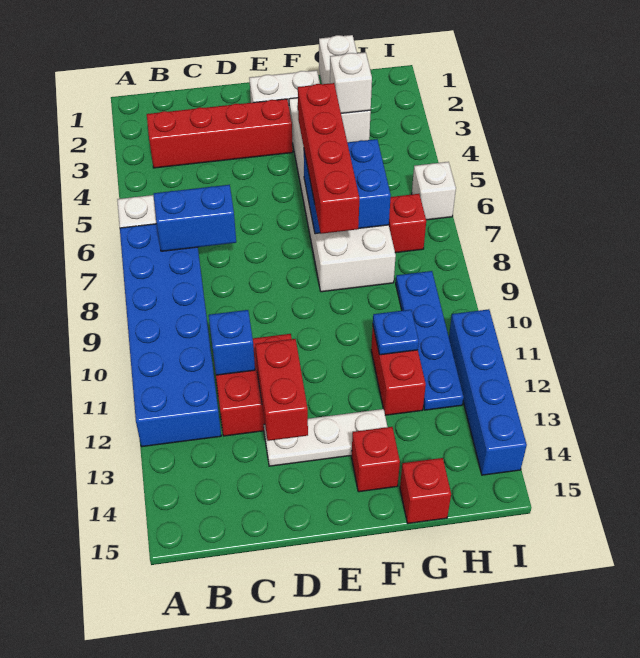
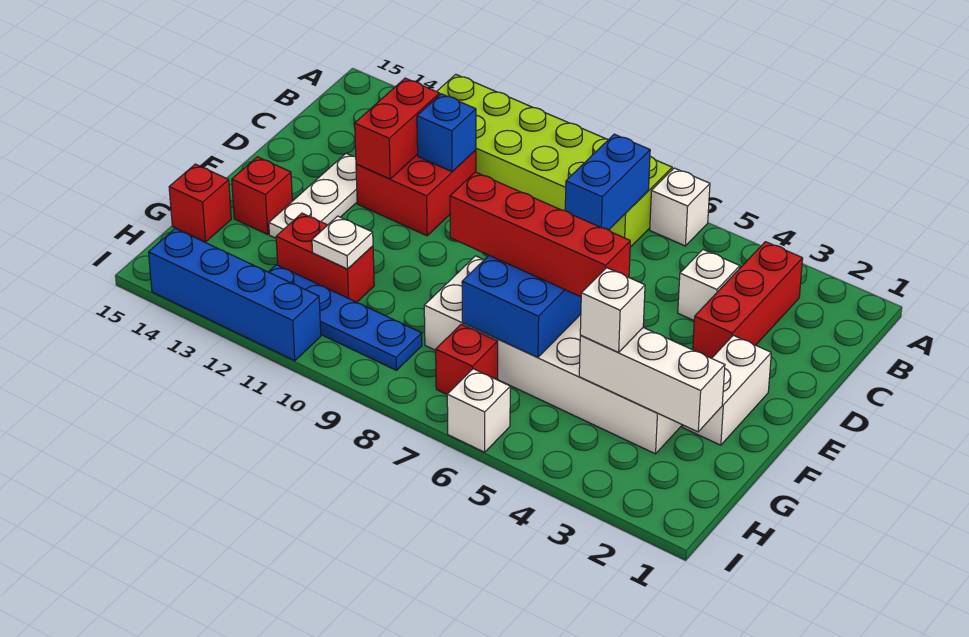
blue brick A7:B12 level 1 -> lime brick A7:B12 level 1
red brick B3:E3 level 1 -> red brick B3:D3 level 1
none -> white brick C4 level 1
red brick D12:D13 level 2 -> red brick C12:D12 level 2
blue plate G11 level 2 -> white plate G11 level 2

